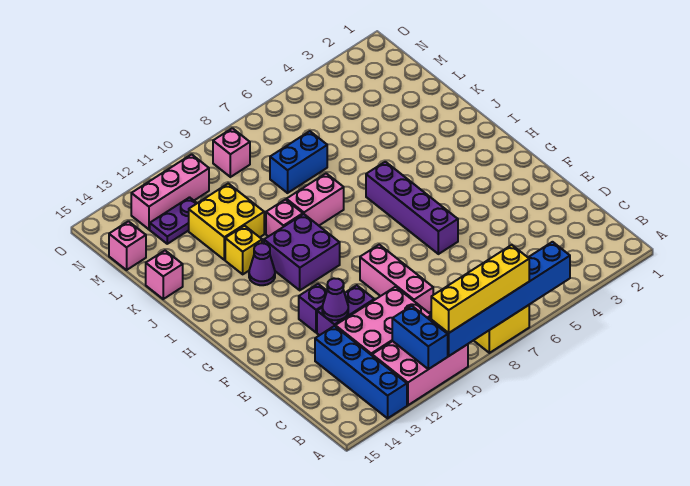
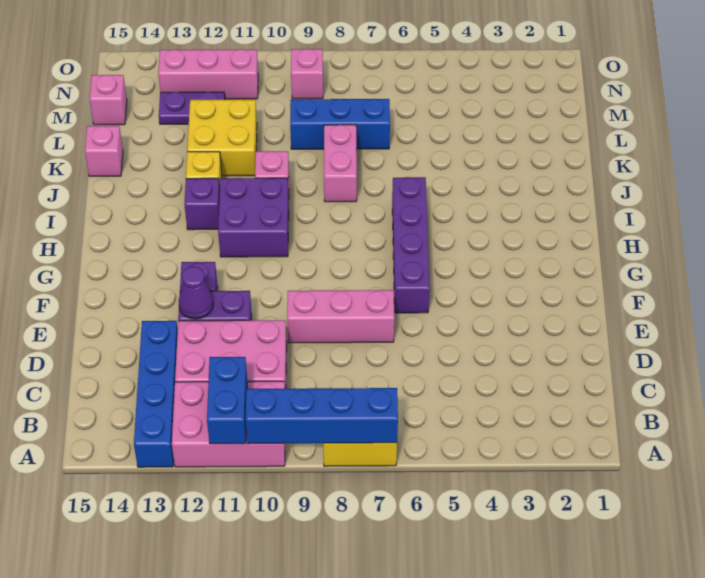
blue brick A5:A10 level 2 -> blue brick A7:A10 level 2
yellow brick A7:A10 level 3 -> none
pink brick D9:F9 level 1 -> pink brick E7:E9 level 1
purple cone I12 level 1 -> purple brick I12 level 1
pink brick J8:J9 level 1 -> pink brick J8:K8 level 1
blue brick L7:L8 level 1 -> blue brick L7:L9 level 1

